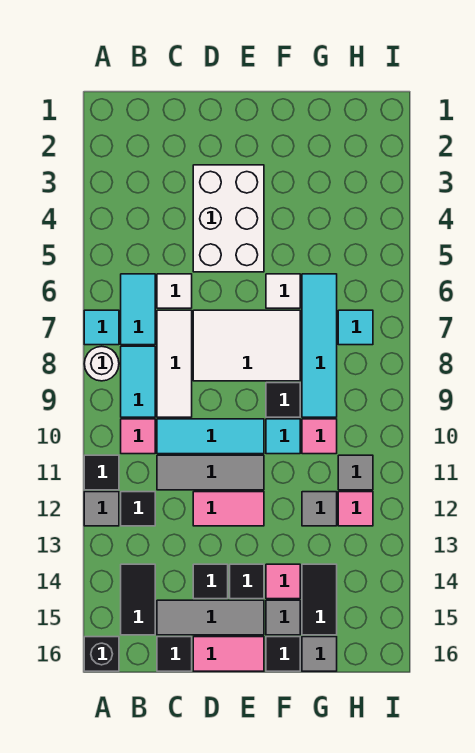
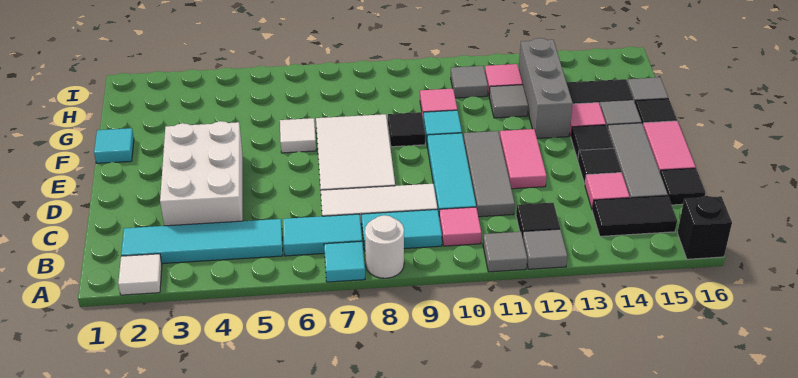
black tile A11 level 1 -> grey tile A11 level 1
white tile C6 level 1 -> white tile A2 level 1
none -> pink tile C14 level 1
white brick D3:E5 level 1 -> white brick C3:E4 level 1
none -> grey brick F13:H13 level 1
cyan tile G6:G9 level 1 -> cyan tile B2:B5 level 1
cyan tile H7 level 1 -> cyan tile F1 level 1

